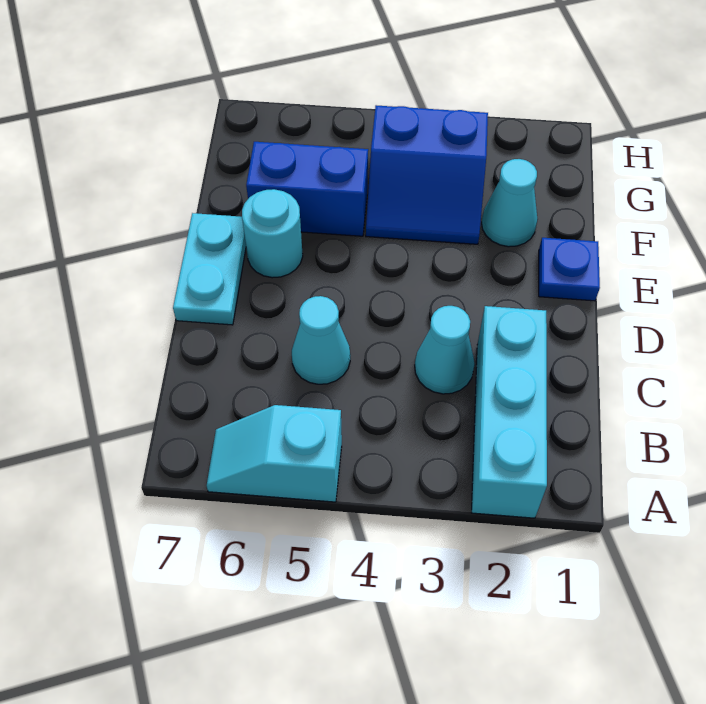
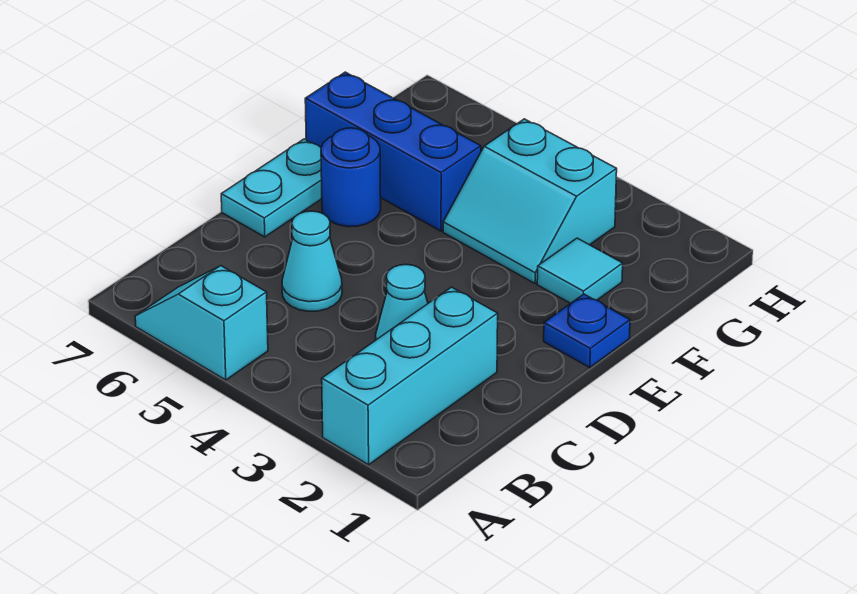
cyan round brick E6 level 1 -> blue round brick E6 level 1
cyan cone F2 level 1 -> cyan tile F2 level 1
blue slope F3:G4 level 1 top G -> cyan slope F3:G4 level 1 top G
blue brick F5:F6 level 1 -> blue brick F5:F7 level 1

